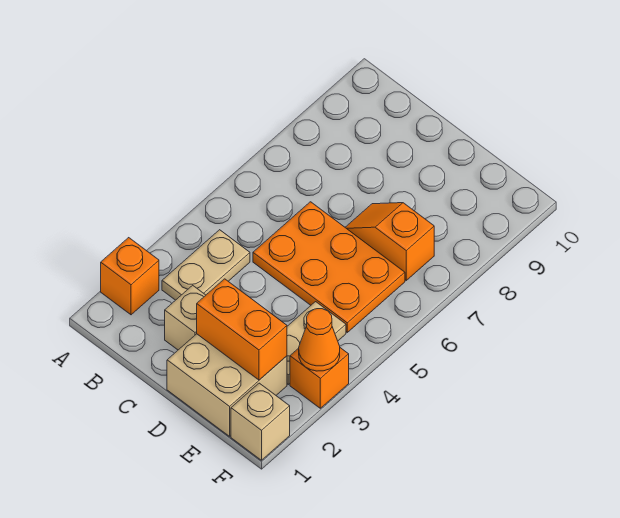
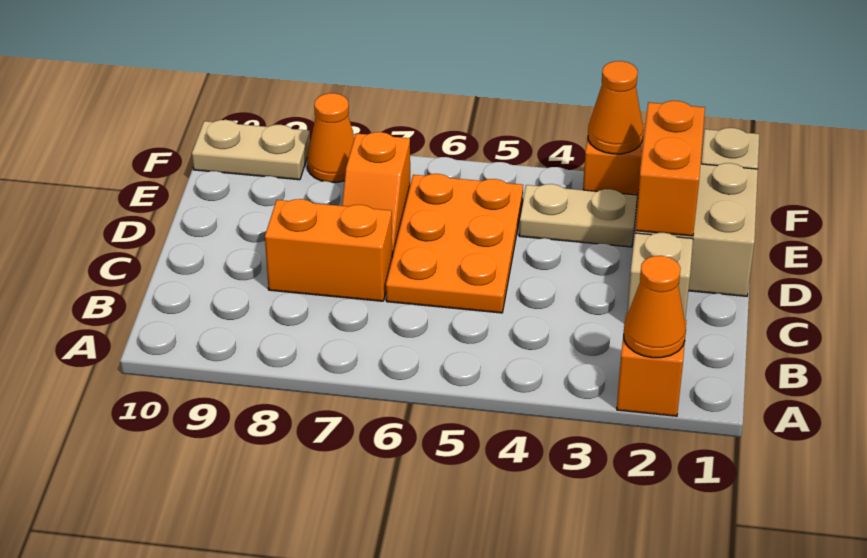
none -> orange cone A2 level 2
tan plate B3:B4 level 1 -> tan plate F9:F10 level 1
none -> orange brick C7:C8 level 1
none -> orange cone F8 level 1

